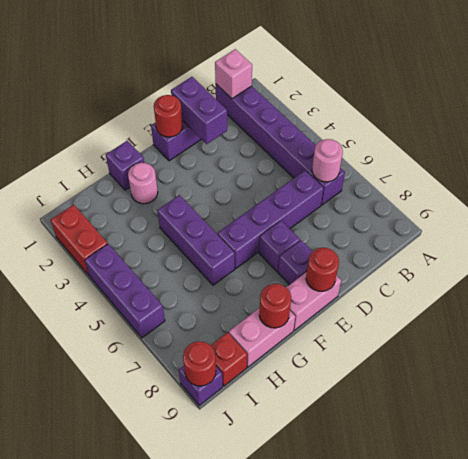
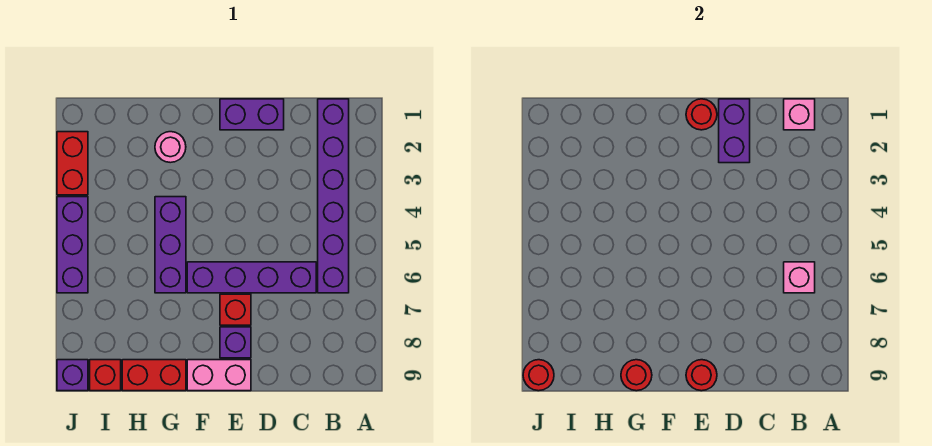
pink round brick B6 level 2 -> pink brick B6 level 2
purple brick E7 level 1 -> red brick E7 level 1
purple brick G1 level 1 -> none
pink brick G9:H9 level 1 -> red brick G9:H9 level 1

